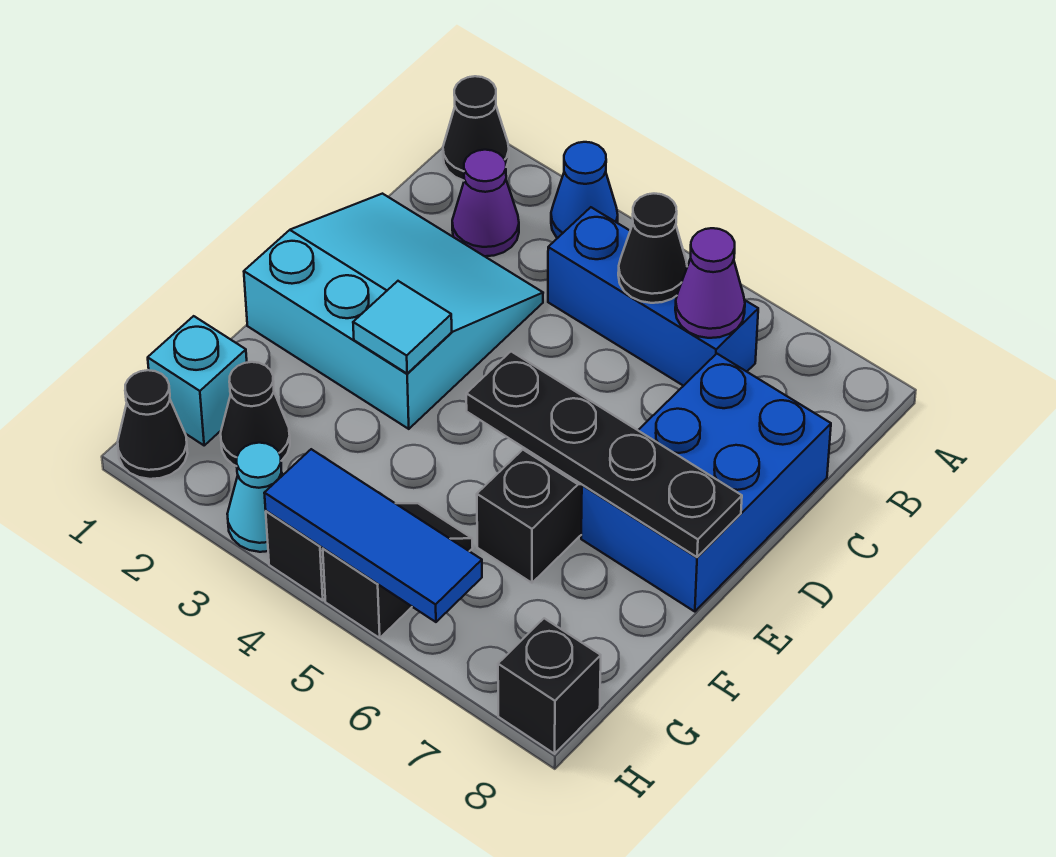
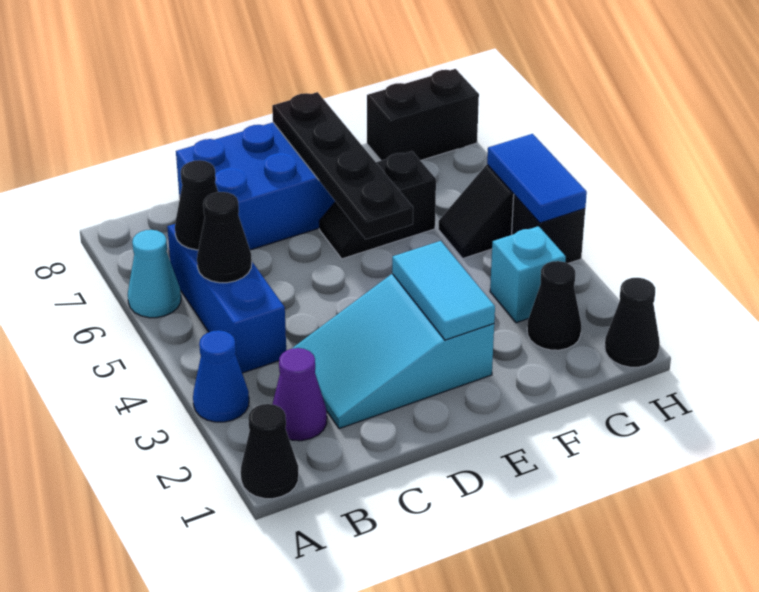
purple cone B6 level 2 -> black cone B6 level 2
cyan slope C1:E3 level 1 top E -> cyan slope C2:E3 level 1 top E
cyan tile E3 level 2 -> cyan tile E2:E3 level 2
cyan brick G1 level 1 -> cyan brick G3 level 1
cyan cone H3 level 1 -> cyan cone A6 level 1
blue tile H4:H6 level 2 -> blue tile H4:H5 level 2
black brick H8 level 1 -> black brick G8:H8 level 1

